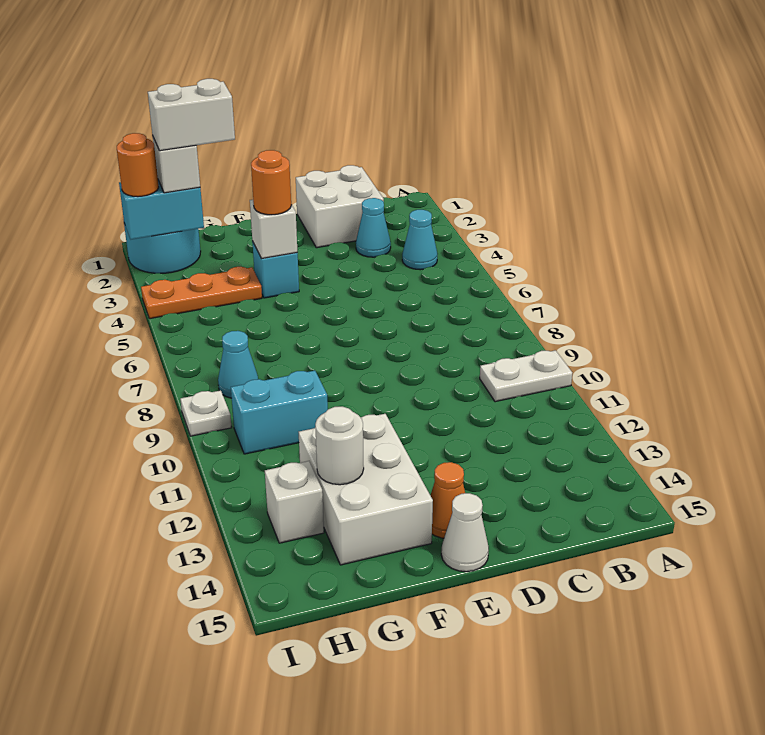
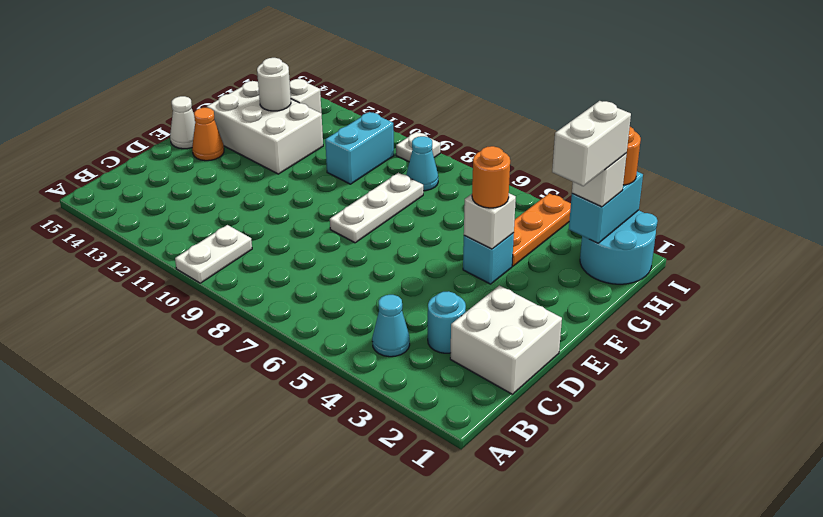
cyan cone C3 level 1 -> cyan round brick C3 level 1
none -> white plate E8:G8 level 1

